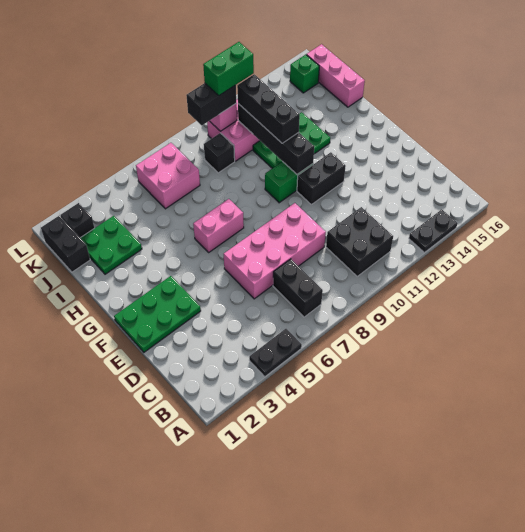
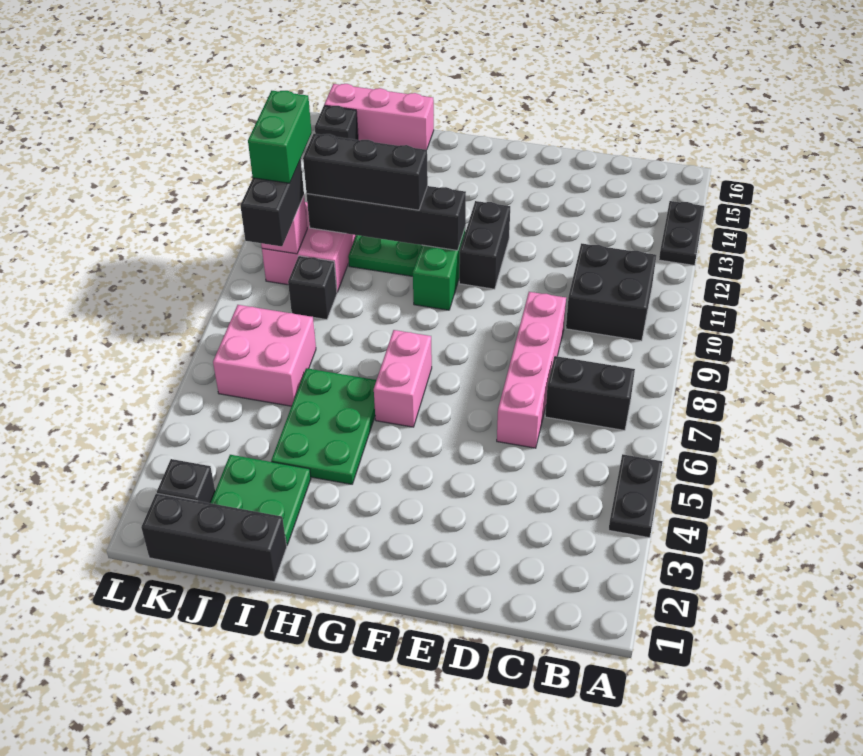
pink brick D6:E9 level 1 -> pink brick D6:D9 level 1
green plate E1:F3 level 1 -> green plate H4:I6 level 1
black brick J1:K1 level 1 -> black brick I1:K1 level 1
green brick K15 level 1 -> black brick K15 level 1

